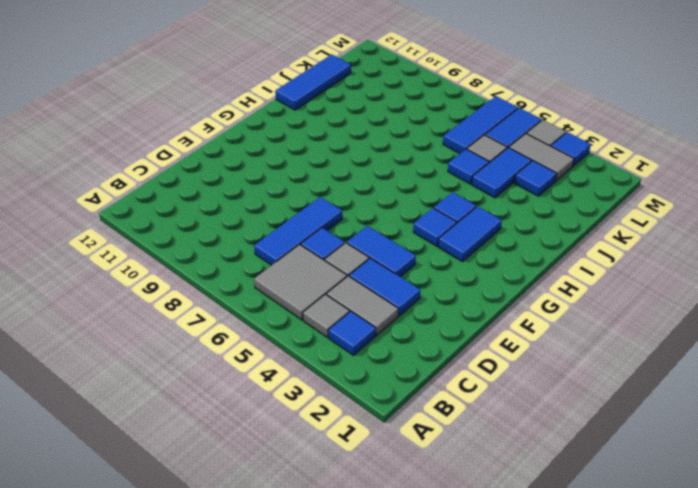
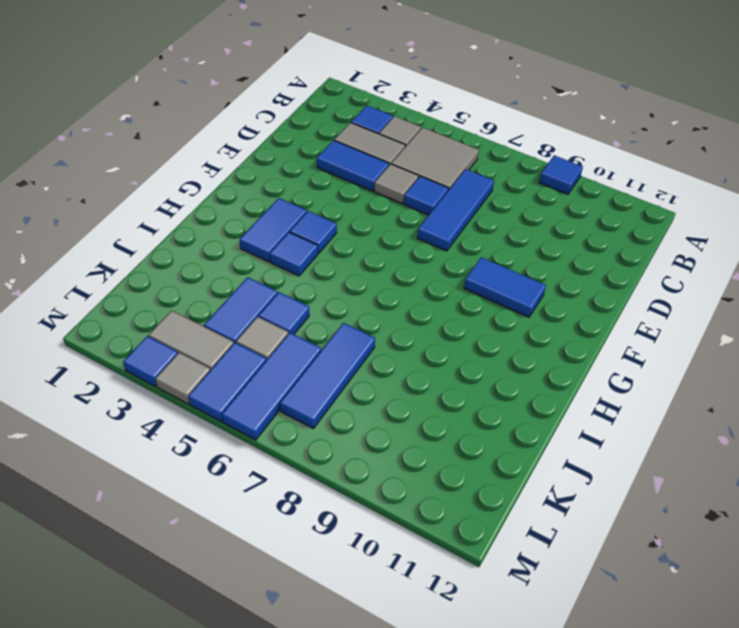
blue tile E4:E5 level 1 -> blue tile F9:F10 level 1
blue tile I12:K12 level 1 -> blue tile J7:L7 level 1
blue tile K3 level 1 -> blue tile A9 level 1

